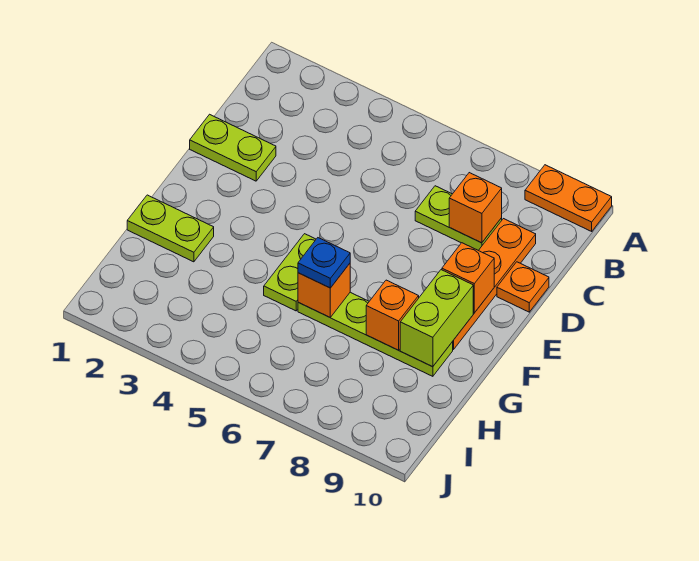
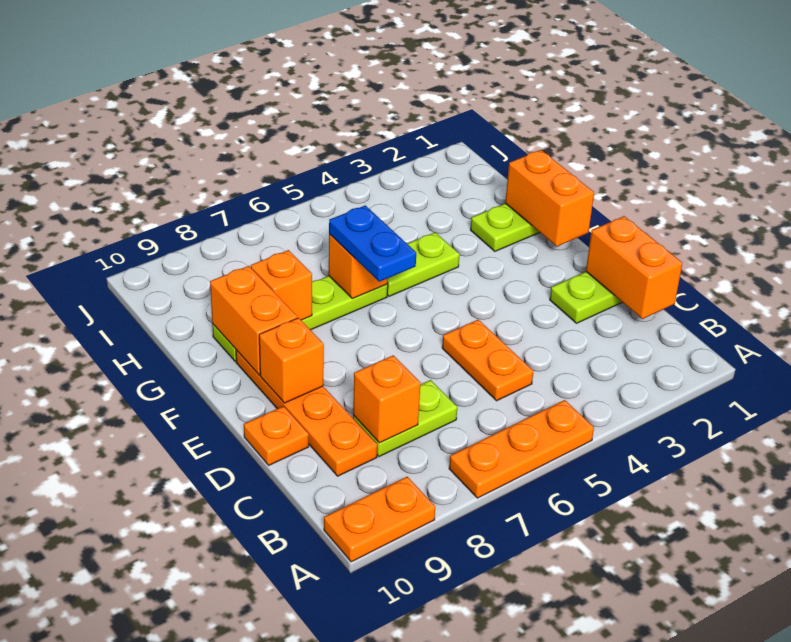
none -> orange plate A5:A7 level 1
none -> orange brick C1:D1 level 2
none -> orange plate C5:D5 level 1
none -> orange brick F1:G1 level 2
lime plate F5:G5 level 1 -> lime plate G4:G5 level 1
lime brick F9:G9 level 2 -> orange brick F9:G9 level 2
blue plate G6 level 3 -> blue plate F6:G6 level 3

